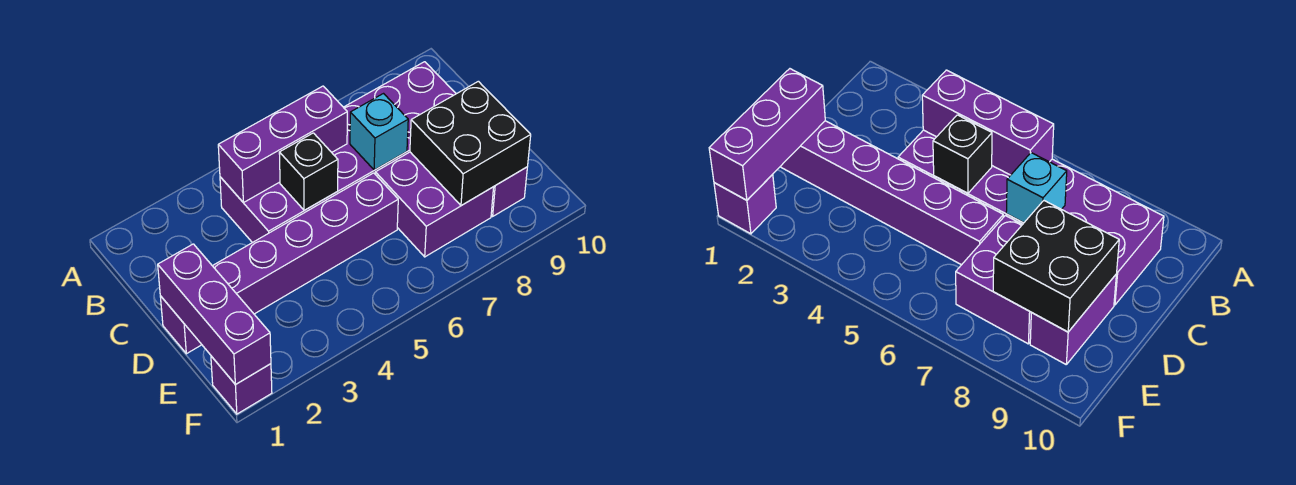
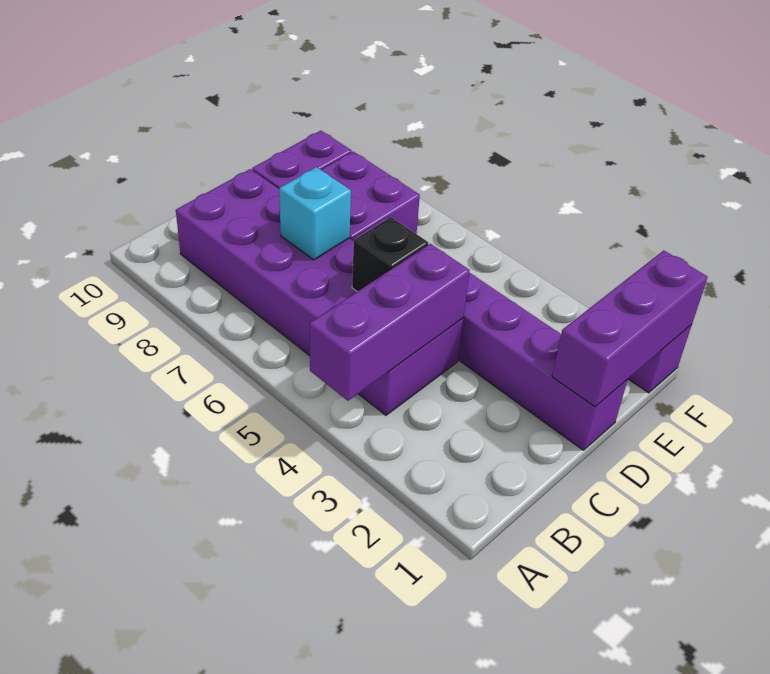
purple brick B4:B6 level 2 -> purple brick A4:C4 level 2
black brick D8:E9 level 2 -> none

